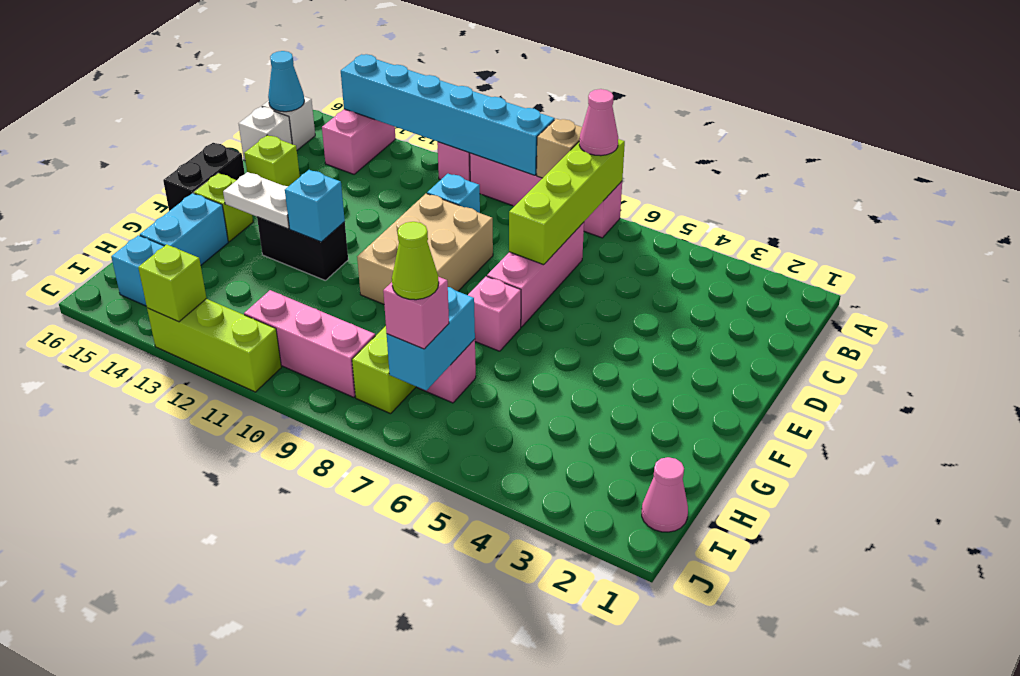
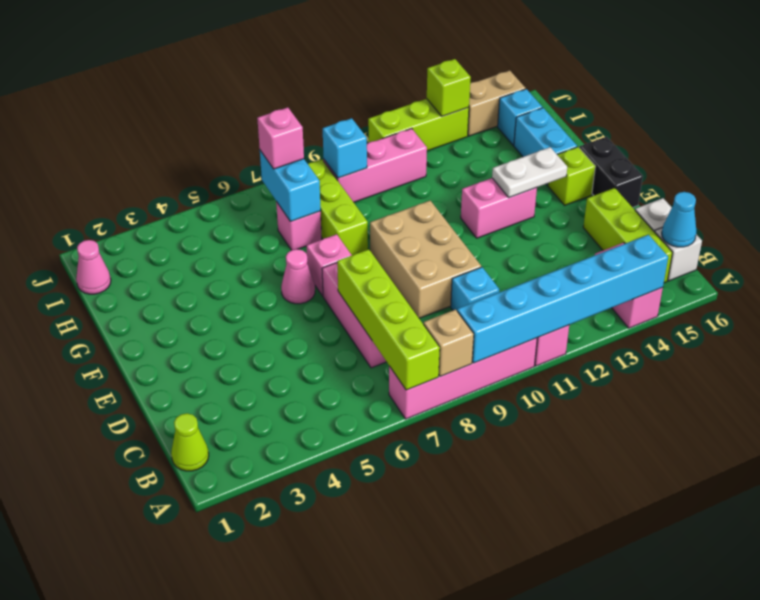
pink cone A7 level 3 -> pink cone F6 level 1
lime brick D15 level 1 -> lime brick B15:D15 level 1
black brick F12:F13 level 1 -> pink brick F12:F13 level 1
cyan brick F12 level 2 -> cyan brick I9 level 2
lime cone I7 level 4 -> lime cone B1 level 1
none -> tan brick J14:J15 level 1

